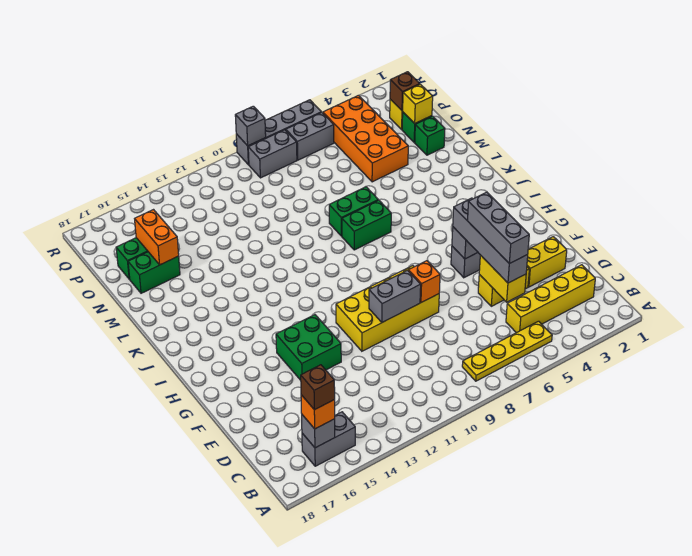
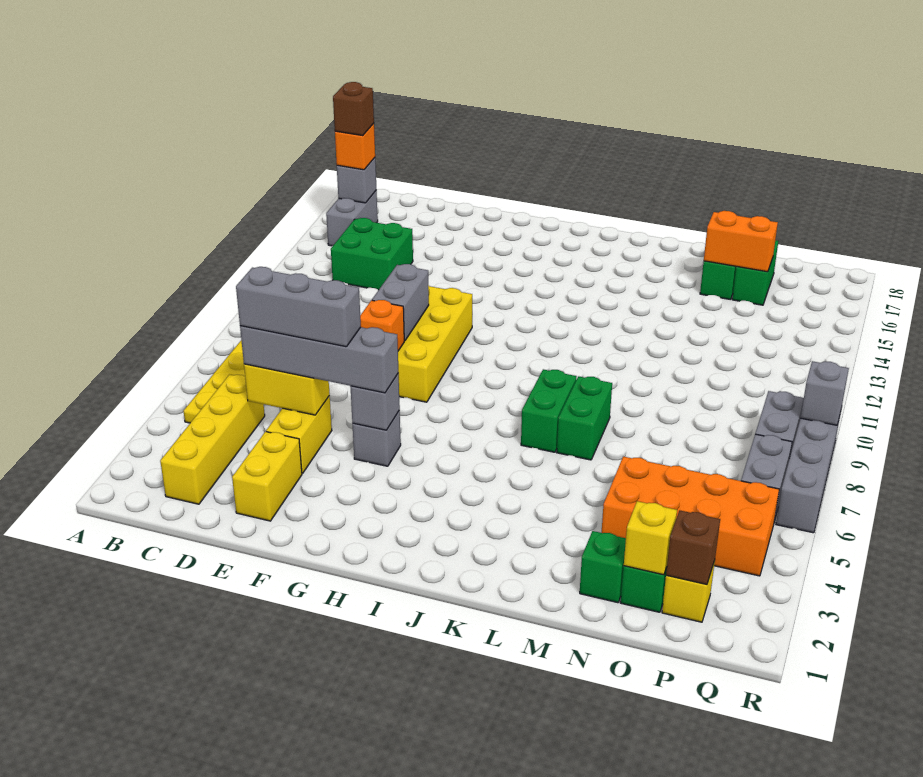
green brick F13:G14 level 1 -> green brick C13:D14 level 1

